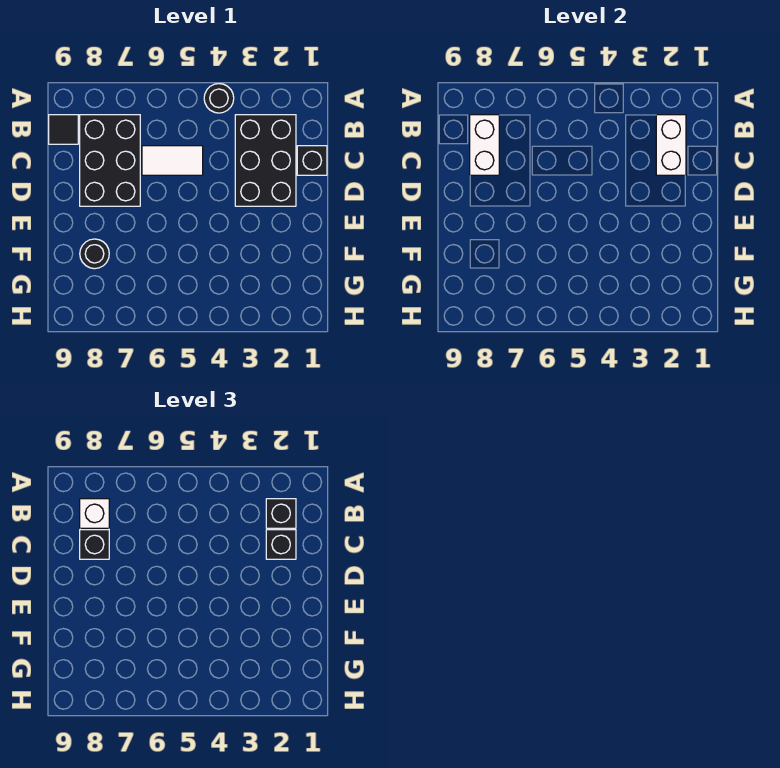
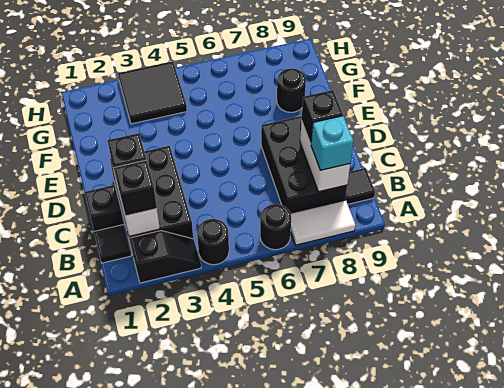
none -> black slope A2:A3 level 1 top 2
none -> black round brick A6 level 1
none -> black tile B1 level 1
white brick B8 level 3 -> cyan brick B8 level 3
white tile C5:C6 level 1 -> white tile A7:A8 level 1
none -> black tile G3:H4 level 1

